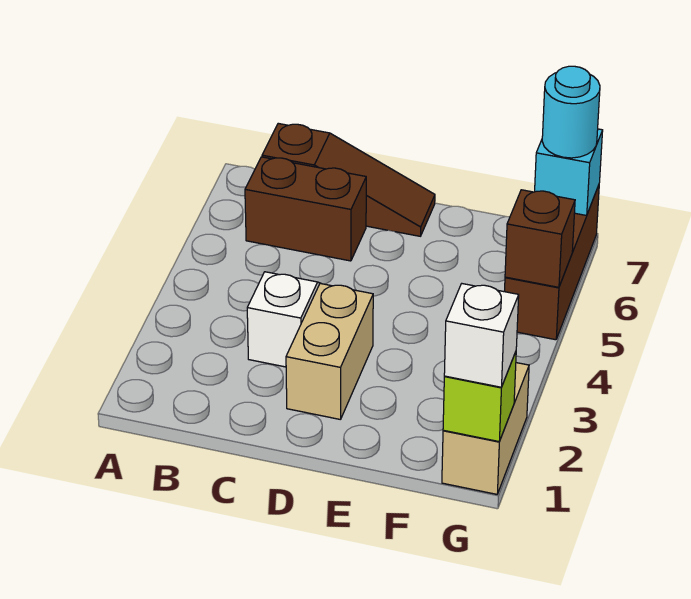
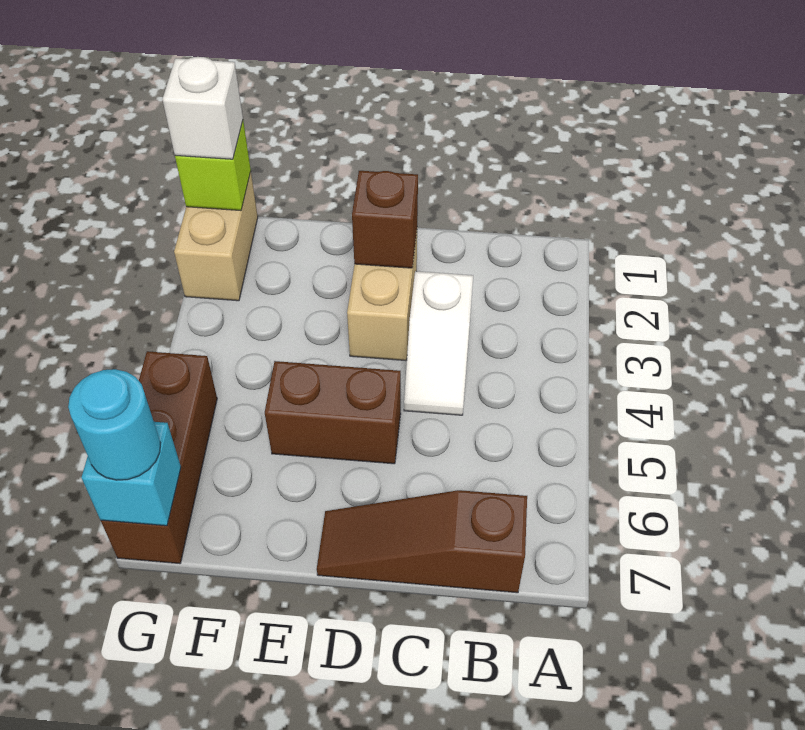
brown brick B6:C6 level 1 -> brown brick D5:E5 level 1
brown brick G5 level 2 -> brown brick D2 level 2

